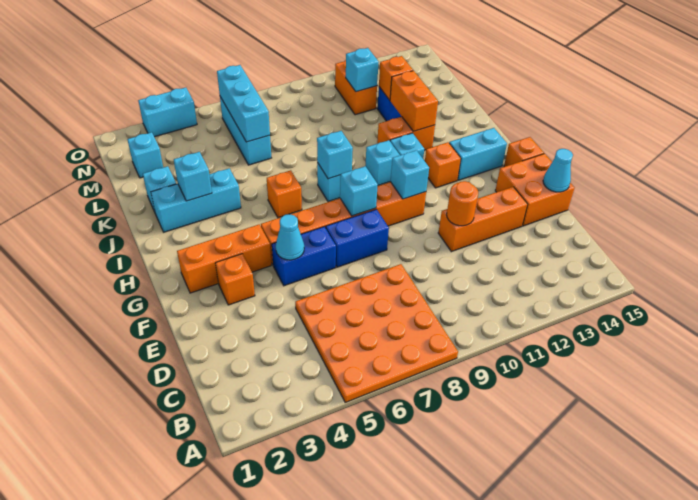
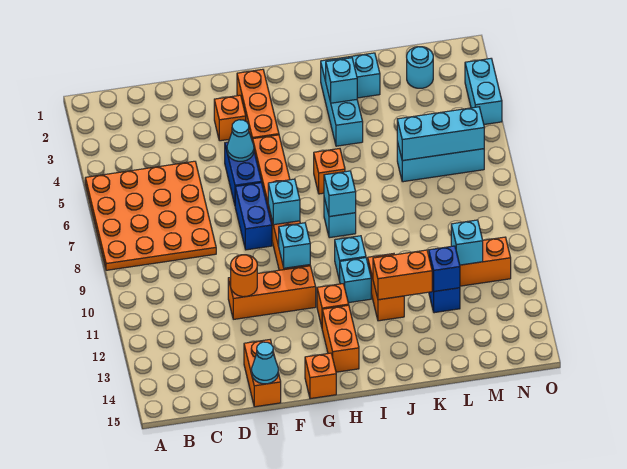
orange brick E11:E13 level 1 -> orange brick E11:G11 level 1
orange brick E14:F15 level 1 -> orange brick E14:E15 level 1
cyan brick H13:H14 level 1 -> orange brick H13:H14 level 1
orange brick L12 level 2 -> blue brick L12 level 2
cyan brick M2 level 1 -> cyan round brick M2 level 1

